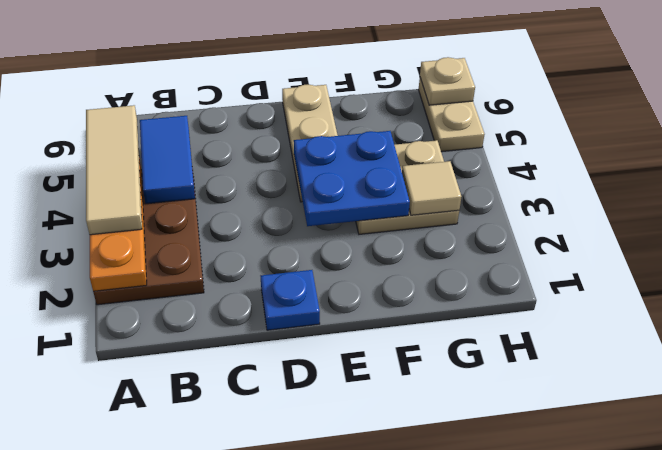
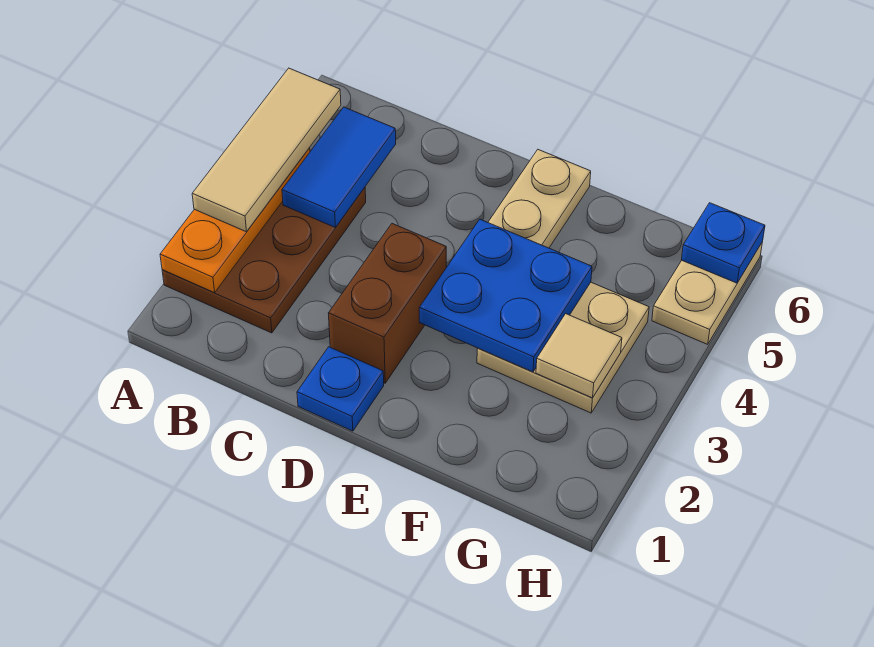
none -> brown brick D2:D3 level 1
tan plate H6 level 2 -> blue plate H6 level 2

